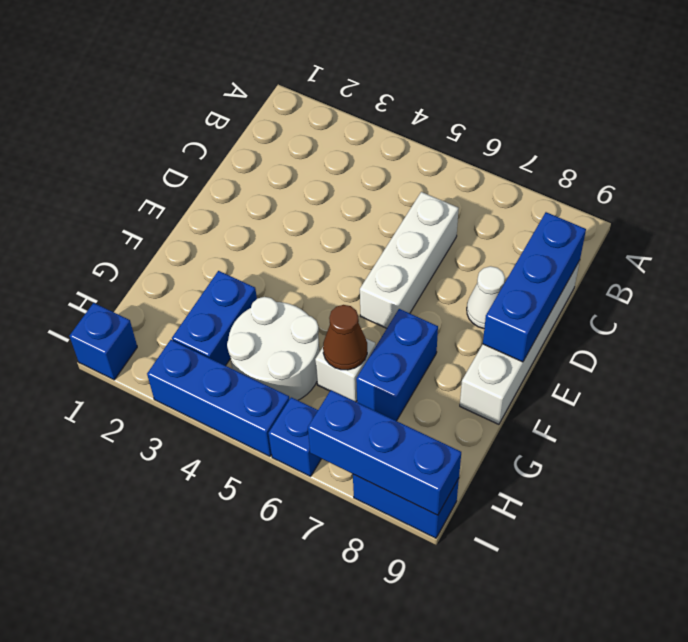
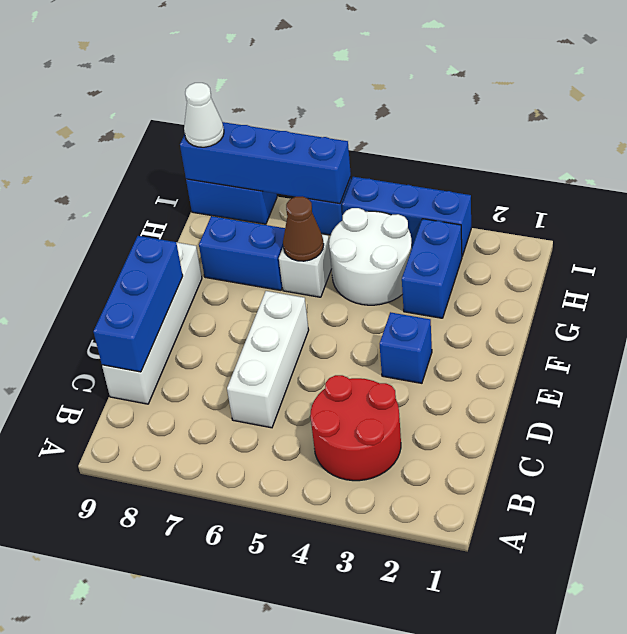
none -> red round brick B3:C4 level 1
white cone D8 level 1 -> white cone I9 level 3
blue brick F7:G7 level 1 -> blue brick G7:G8 level 1
blue brick I1 level 1 -> blue brick E3 level 1
blue brick I7:I9 level 2 -> blue brick I6:I9 level 2

